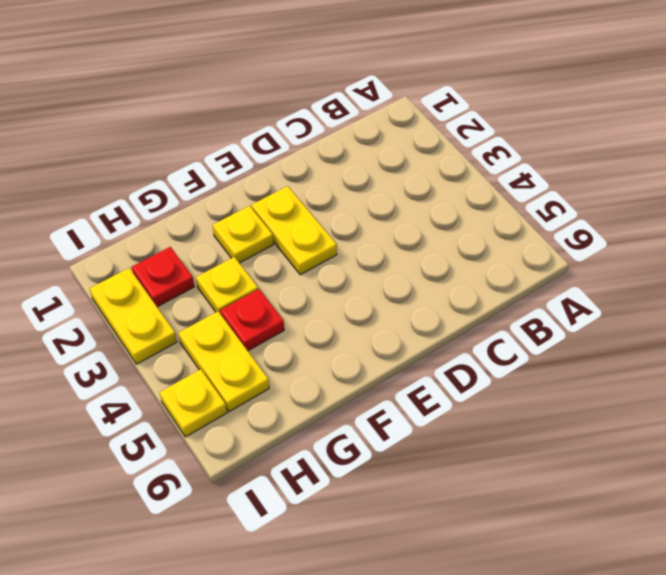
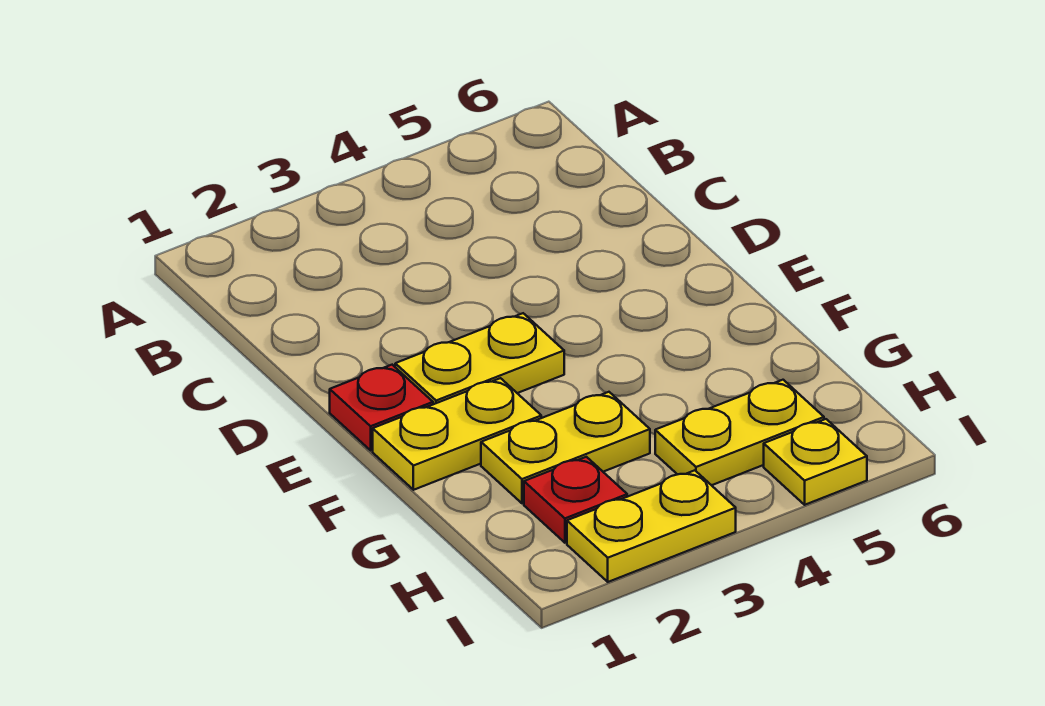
yellow plate F2 level 1 -> yellow plate F1:F2 level 1
yellow plate G3 level 1 -> yellow plate G2:G3 level 1
red plate G4 level 1 -> red plate E1 level 1

